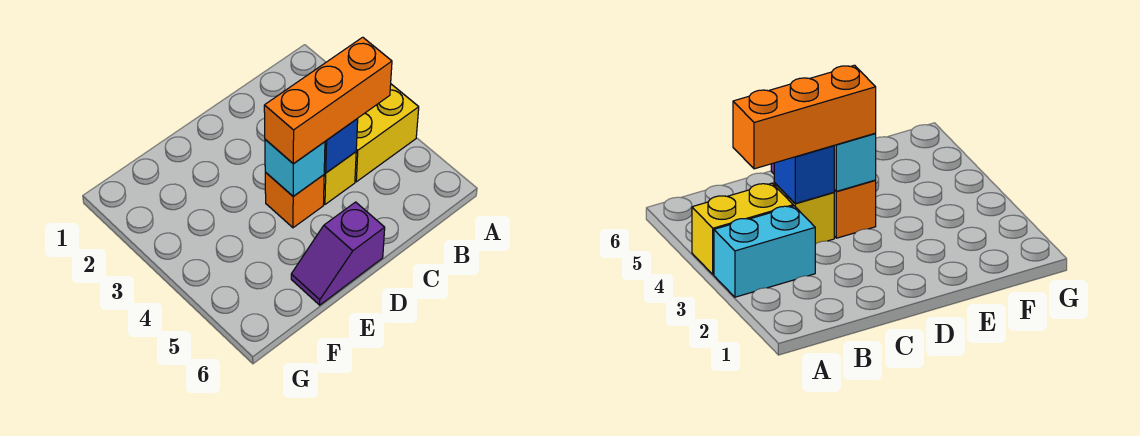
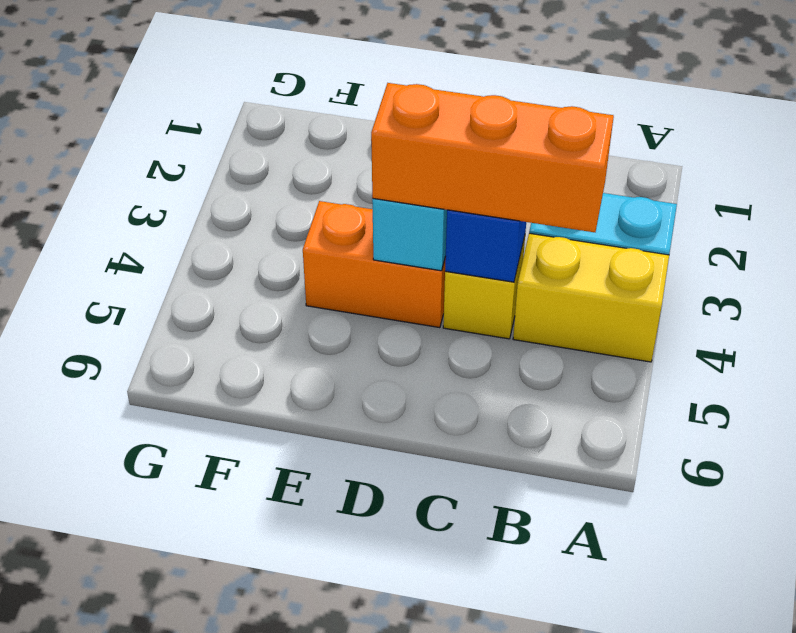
orange brick D4 level 1 -> orange brick D4:E4 level 1
purple slope D6:E6 level 1 top D -> none

